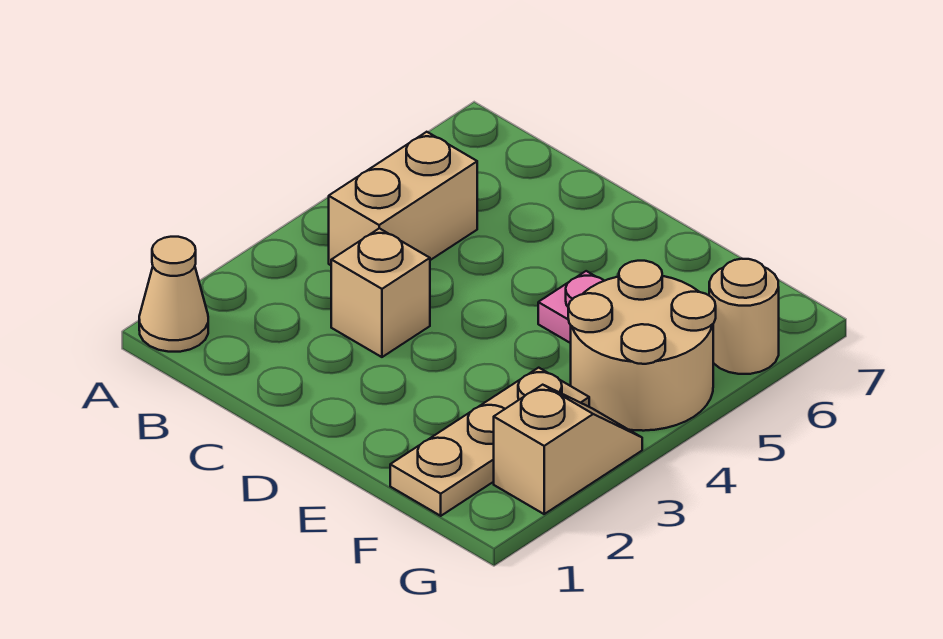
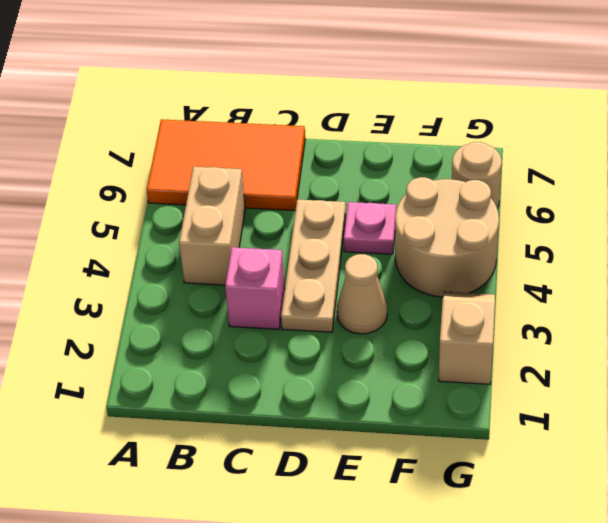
tan cone A1 level 1 -> tan cone E3 level 1
none -> orange tile A6:C7 level 1
tan brick C3 level 1 -> pink brick C3 level 1
tan plate F1:F3 level 1 -> tan plate D3:D5 level 1

